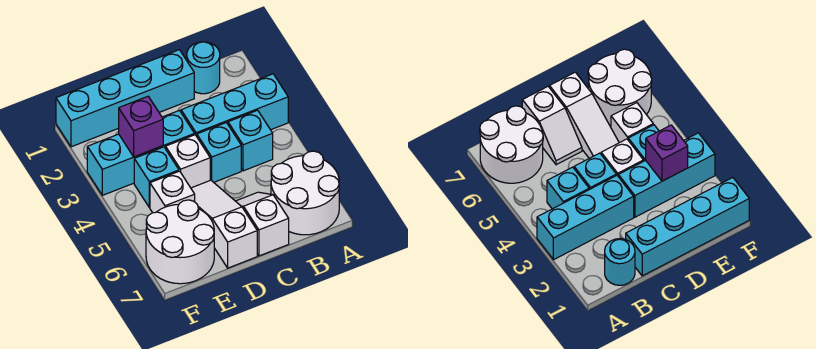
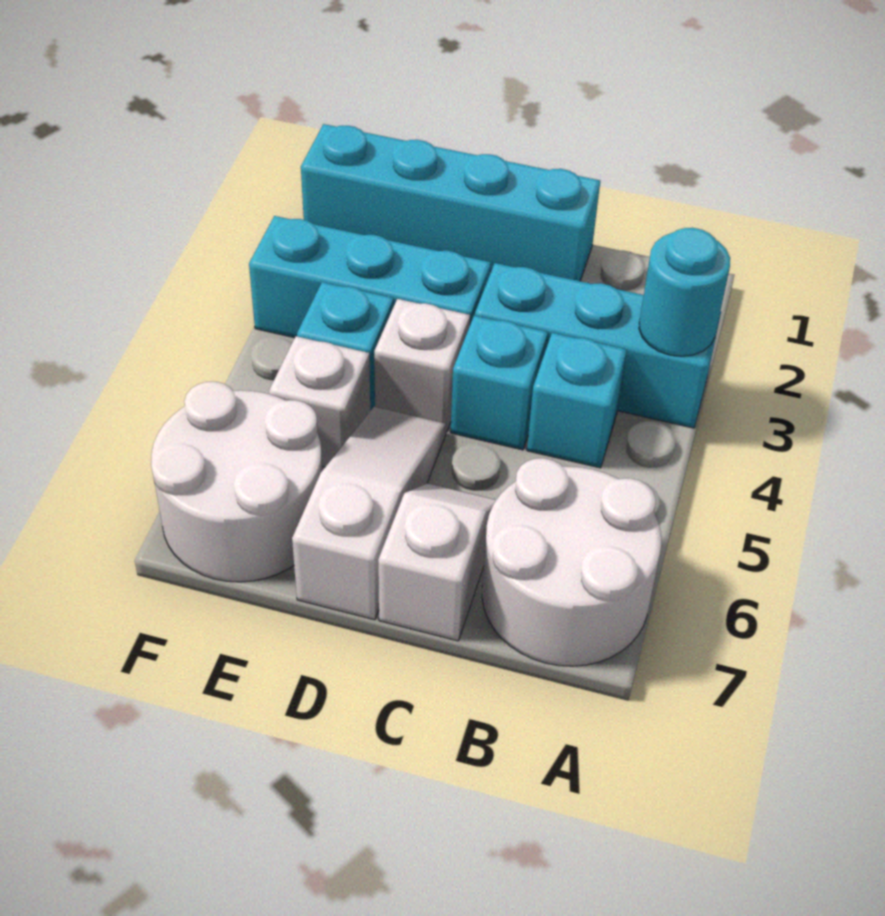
cyan round brick B1 level 1 -> cyan round brick A3 level 2
purple brick E3 level 2 -> none

